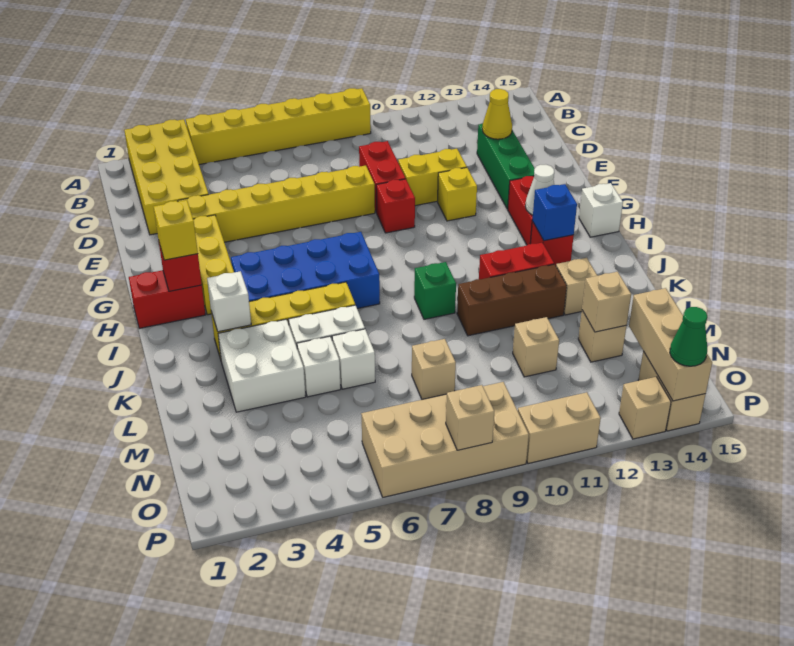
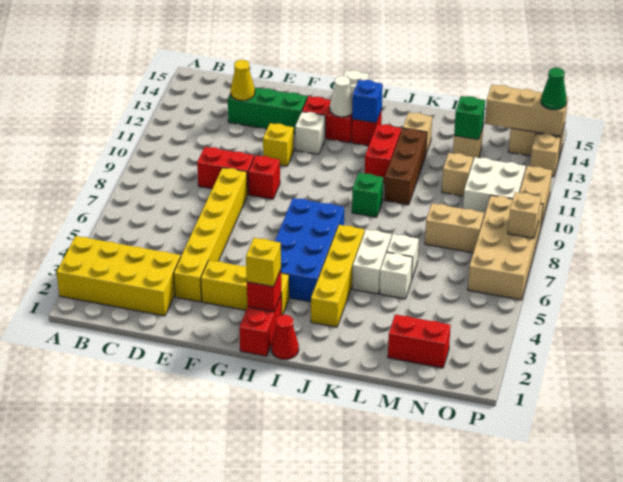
yellow brick A4:A9 level 1 -> none
yellow brick E10:E11 level 1 -> none
none -> red cone I1 level 1
white brick J3 level 2 -> white brick G12 level 1
white brick K3:L4 level 1 -> white brick N10:O11 level 1
none -> red brick M2:N2 level 1
tan brick M8 level 1 -> tan brick M8:N8 level 1
tan brick M13 level 2 -> green brick M13 level 2

